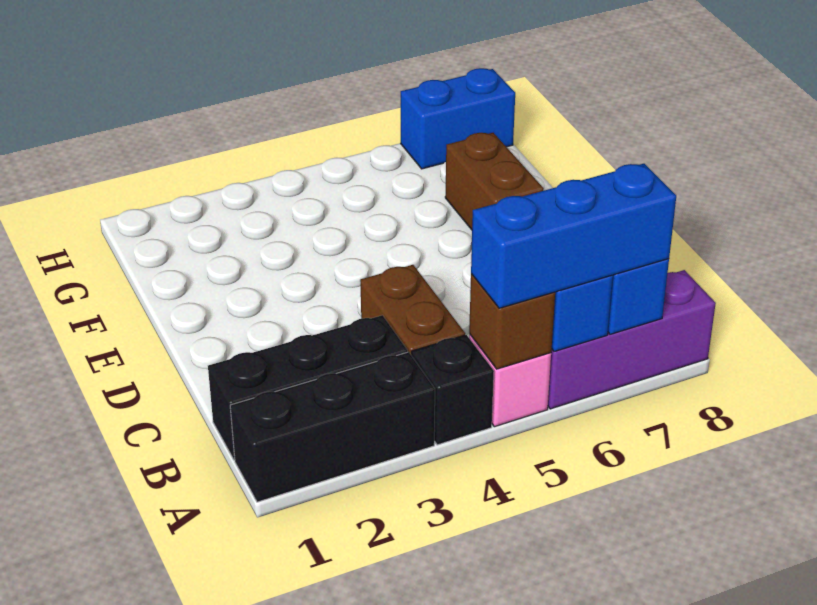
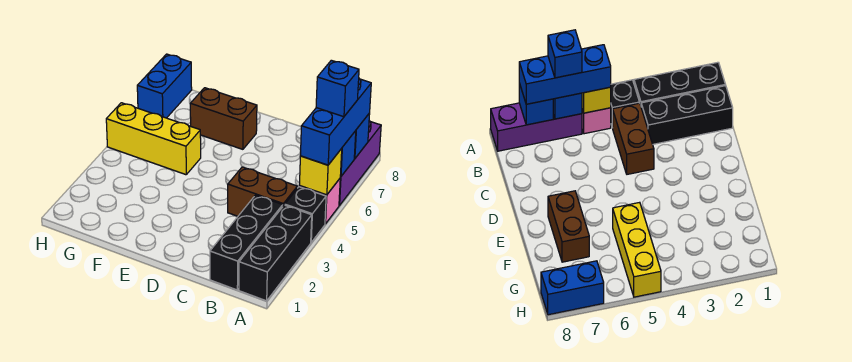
brown brick A5 level 2 -> yellow brick A5 level 2
none -> blue brick A6 level 4
none -> yellow brick F5:H5 level 1

